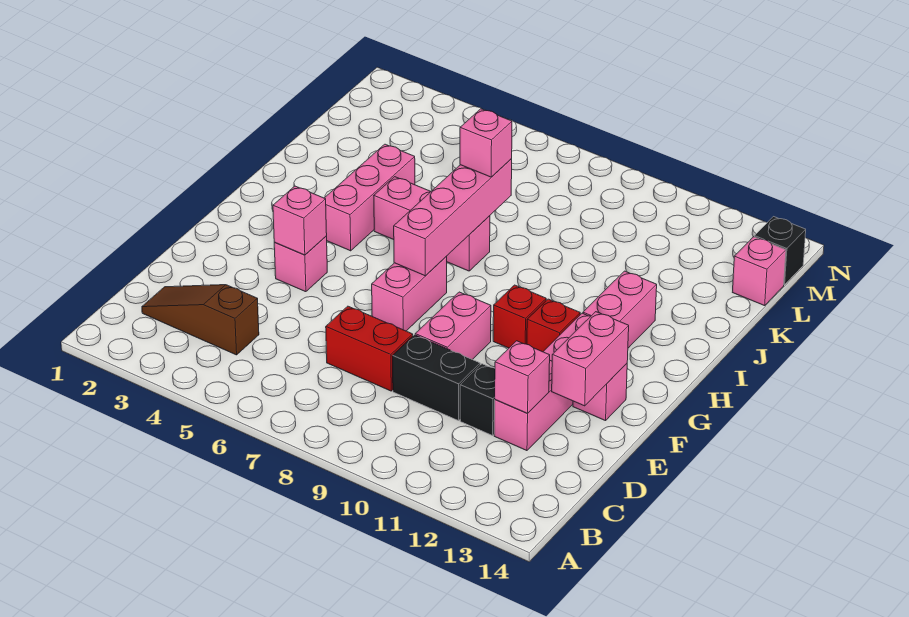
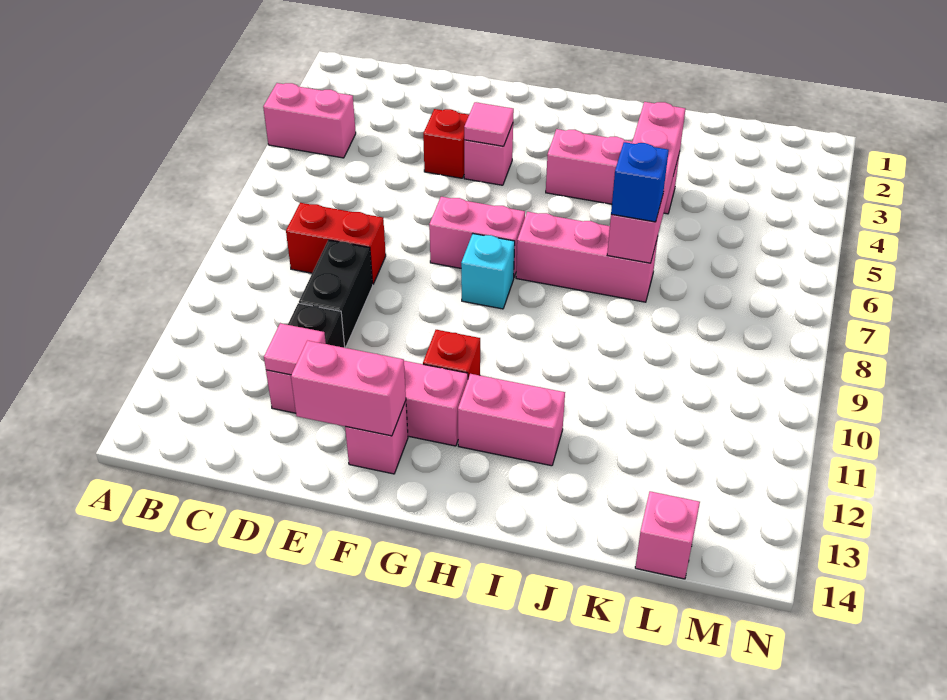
brown slope C2:C4 level 1 top 4 -> none
red brick D7:D8 level 1 -> red brick C8:D8 level 1
pink brick D12 level 2 -> pink tile D12 level 2
pink brick E9:F9 level 1 -> pink brick A4:B4 level 1
pink brick F4 level 2 -> pink tile F4 level 2
pink brick G7:J7 level 2 -> pink brick J4:J7 level 2
none -> cyan brick G8 level 1
red brick G10 level 1 -> red brick E4 level 1
pink brick I5:I7 level 1 -> pink brick H7:J7 level 1
pink brick J7 level 3 -> blue brick J7 level 3
black brick M14 level 1 -> none

